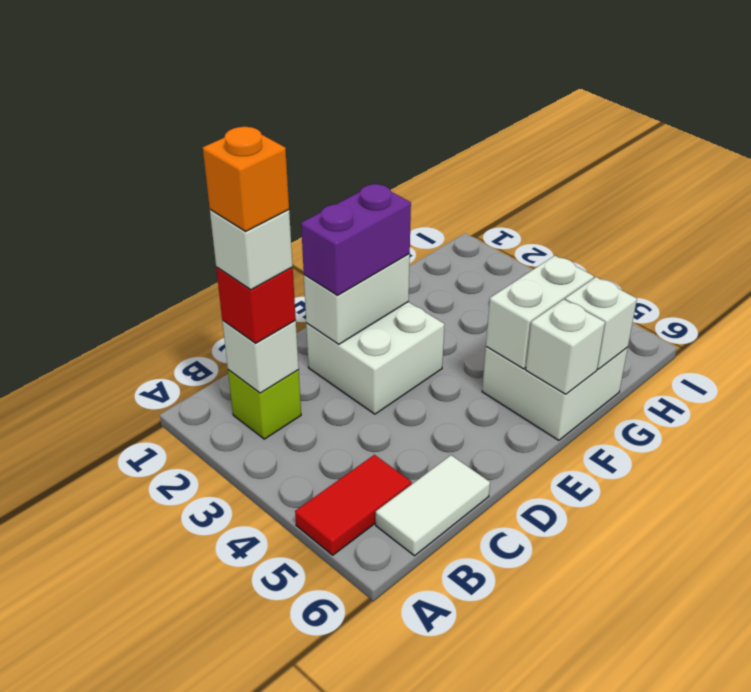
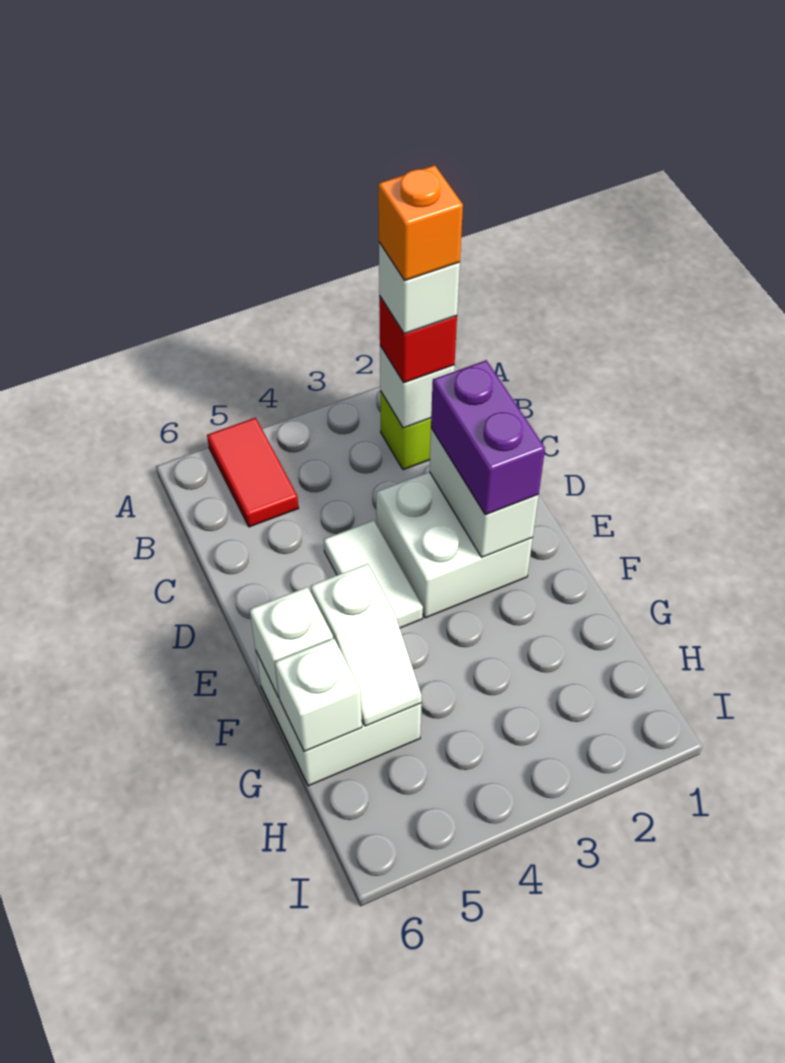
white tile B6:C6 level 1 -> white tile D4:E4 level 1
white brick F5:G5 level 2 -> white slope F5:G5 level 2 top F

